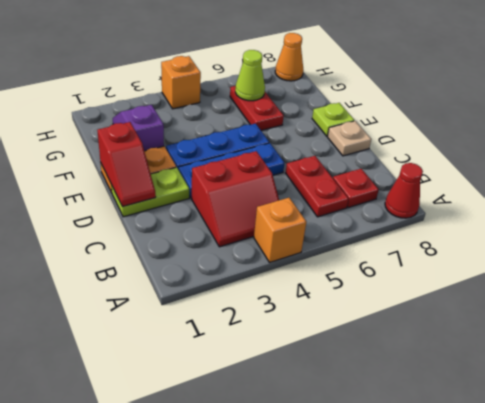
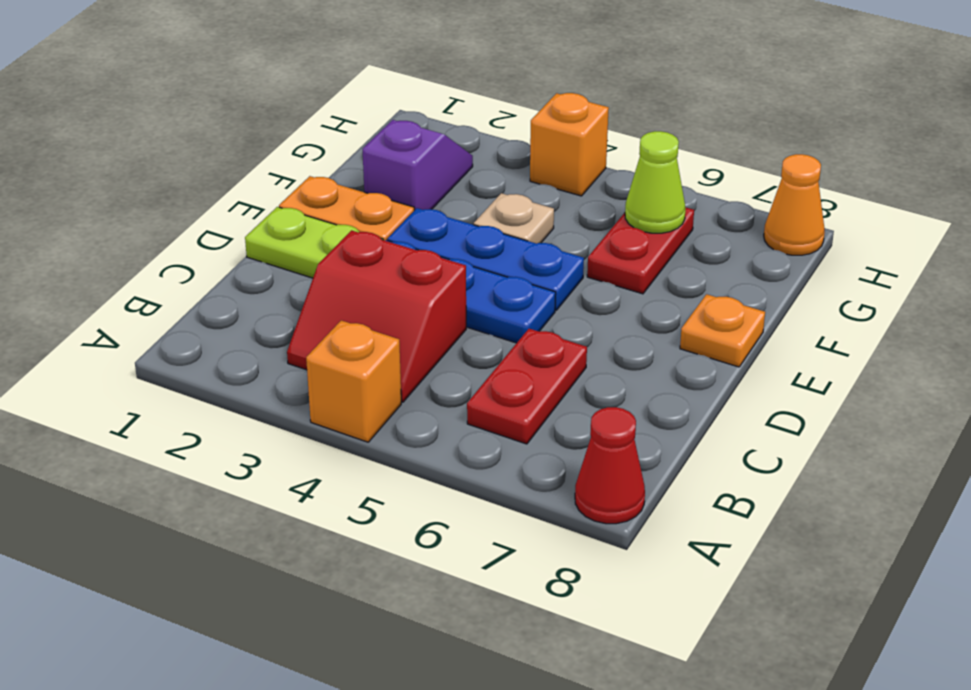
red plate B7 level 1 -> none
red slope D1:E1 level 2 top E -> none
tan plate D8 level 1 -> tan plate F4 level 1
lime plate E8 level 1 -> orange plate E8 level 1

